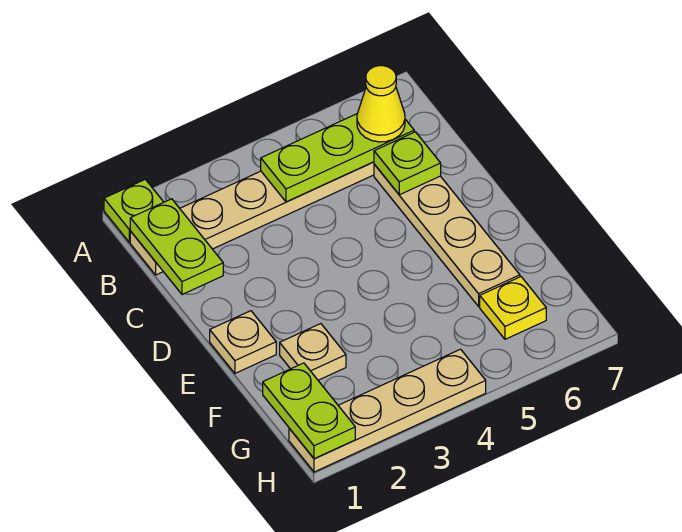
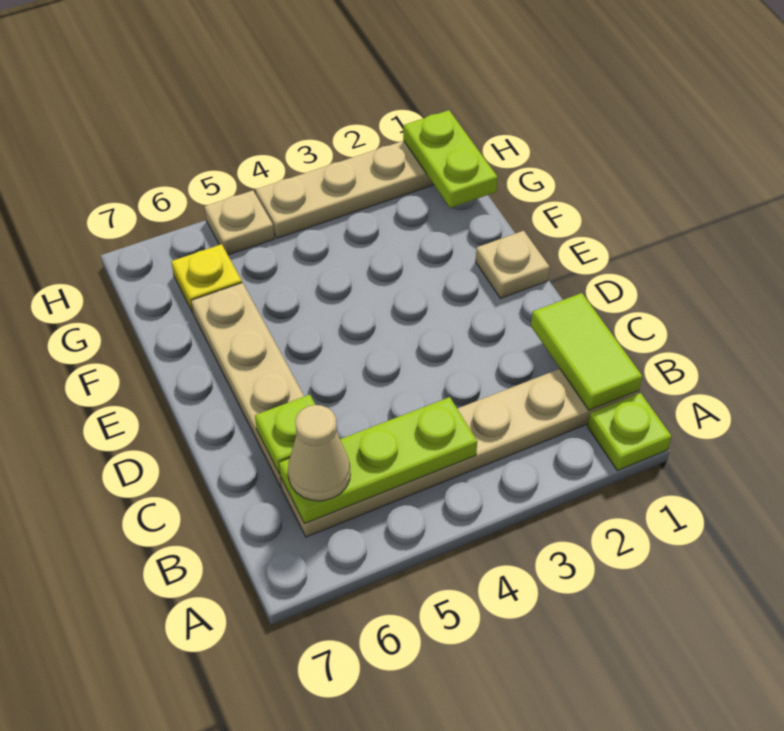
lime plate B1:C1 level 2 -> lime tile B1:C1 level 2
yellow cone B6 level 3 -> tan cone B6 level 3
tan plate F2 level 1 -> tan plate H5 level 1

